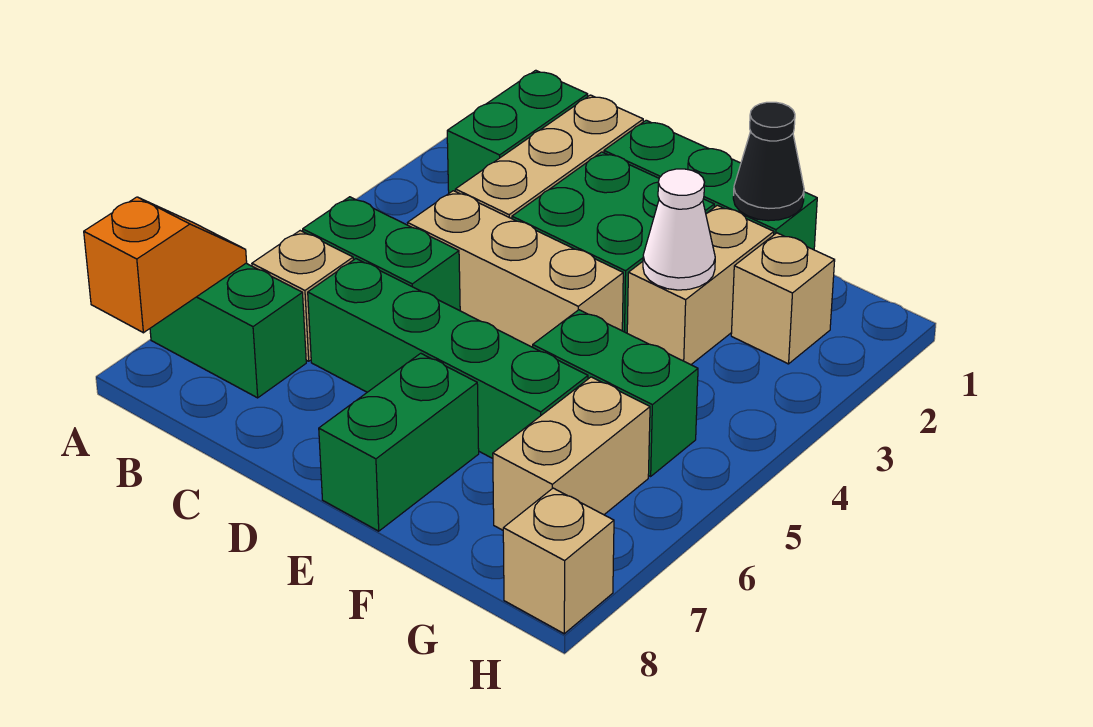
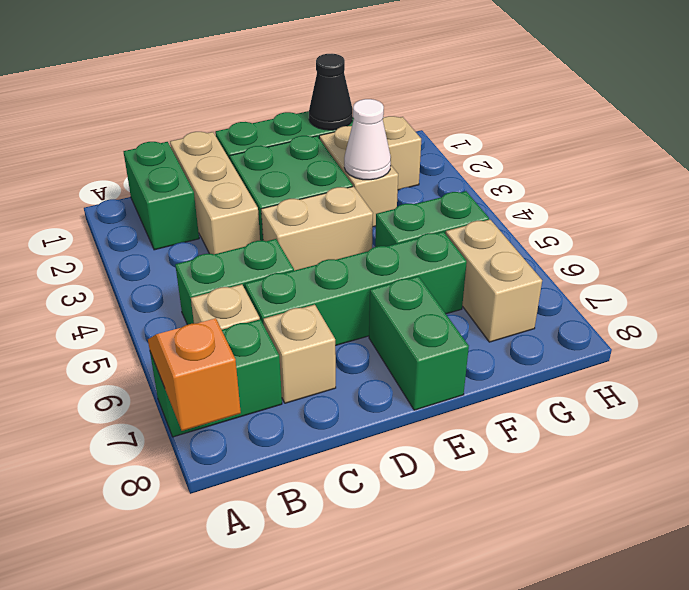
tan brick C4:E4 level 1 -> tan brick D4:E4 level 1
tan brick H8 level 1 -> tan brick C7 level 1

